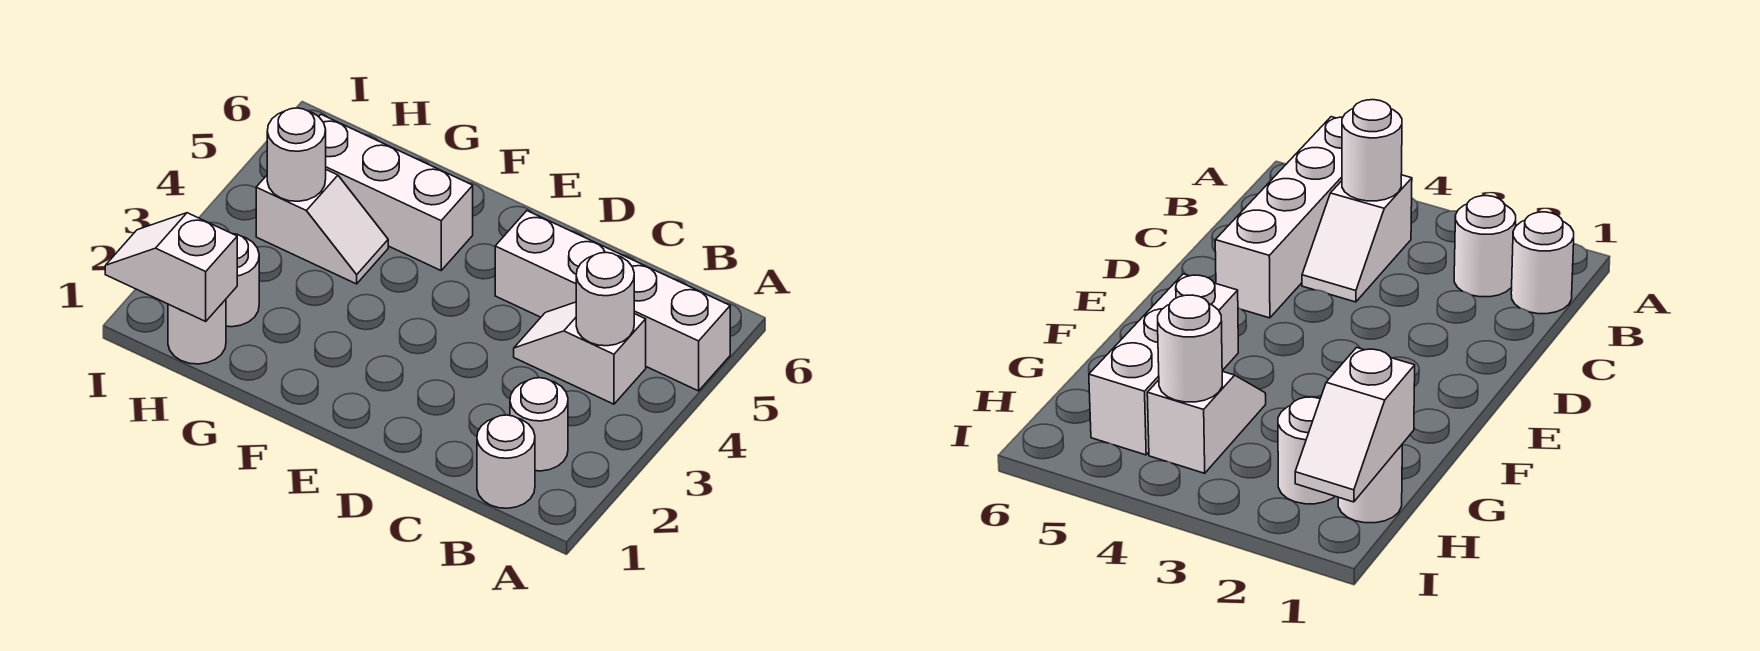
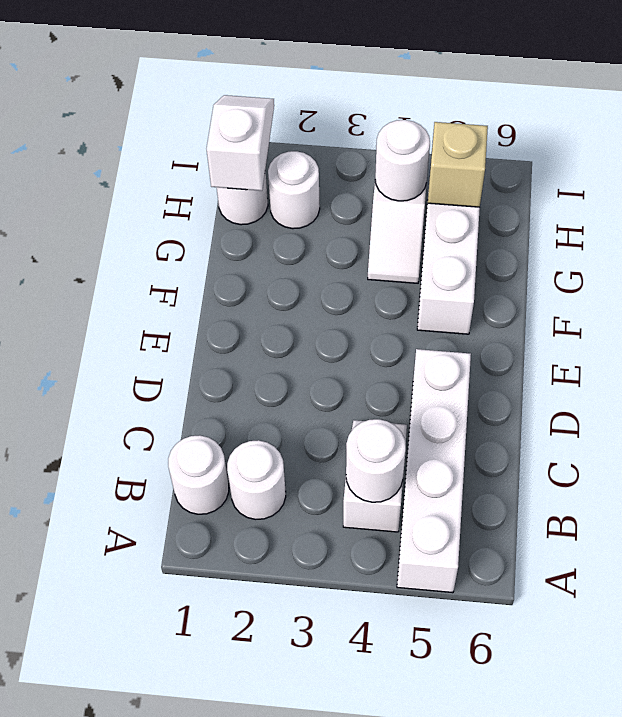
none -> tan brick H5 level 2

